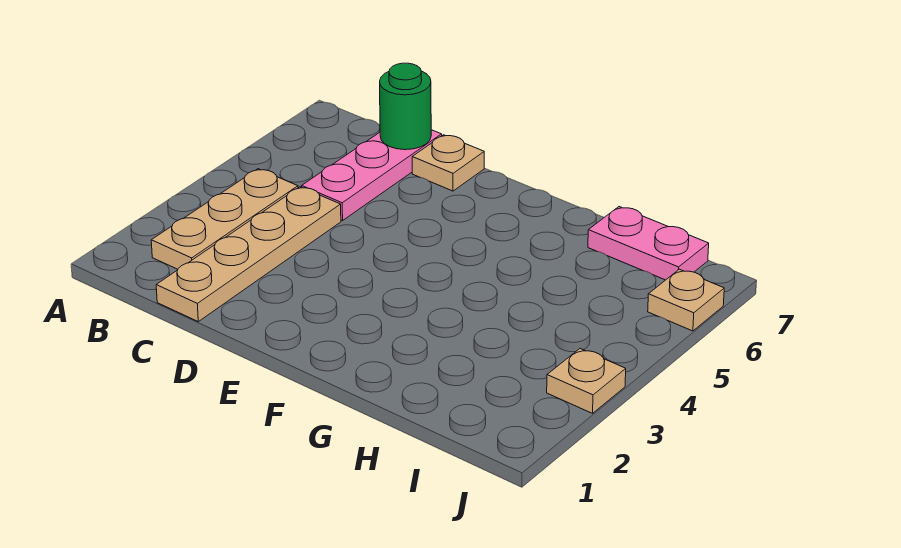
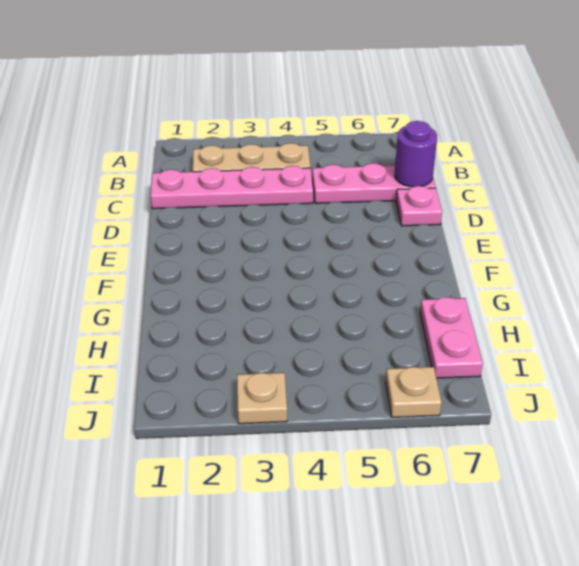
tan plate C1:C4 level 1 -> pink plate C1:C4 level 1
green round brick C7 level 2 -> purple round brick C7 level 2
tan plate D7 level 1 -> pink plate D7 level 1

